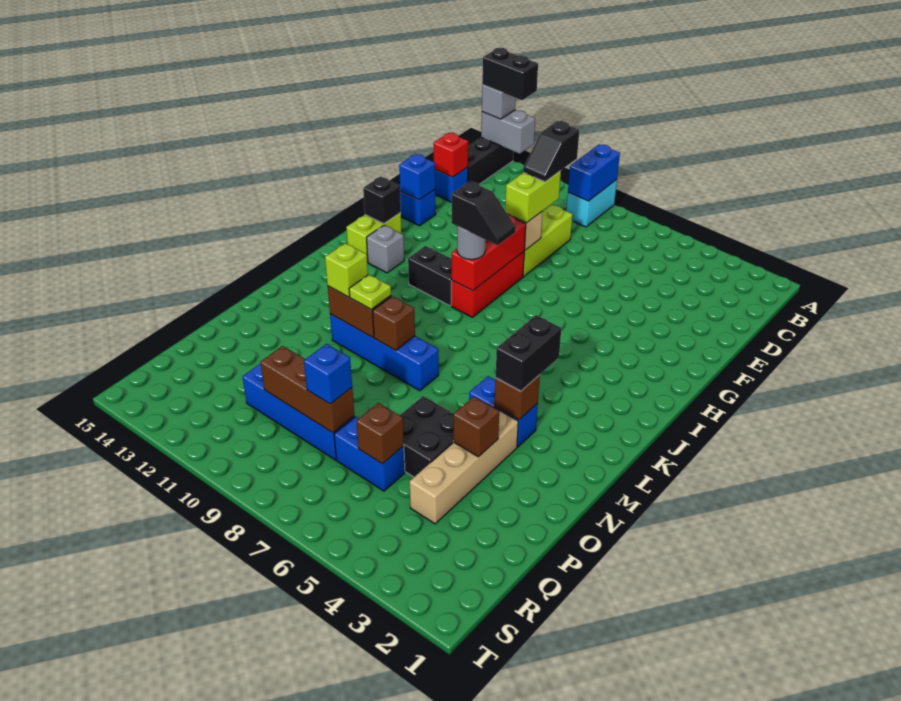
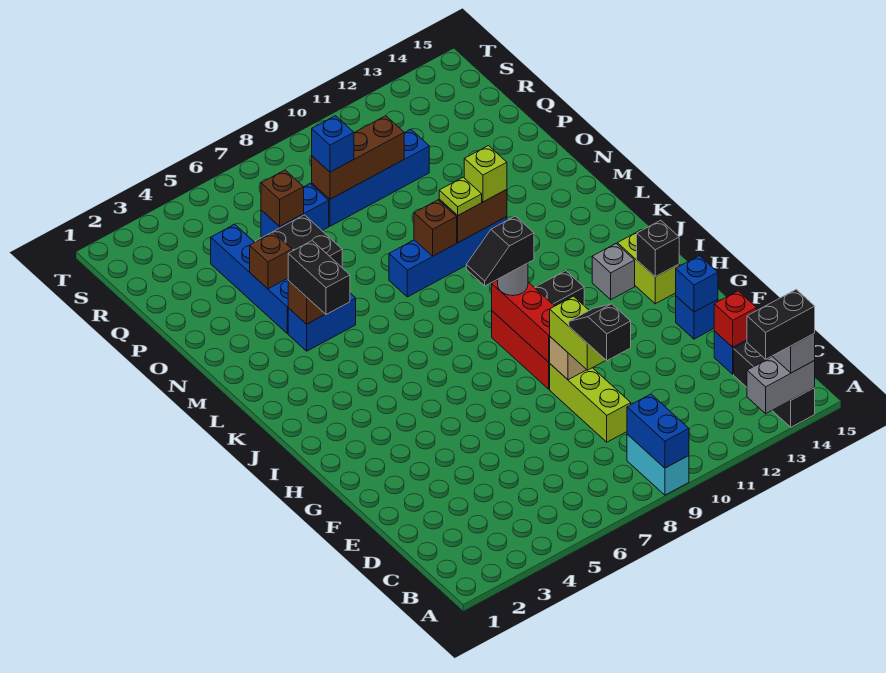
tan brick N4:Q4 level 1 -> blue brick N4:Q4 level 1

